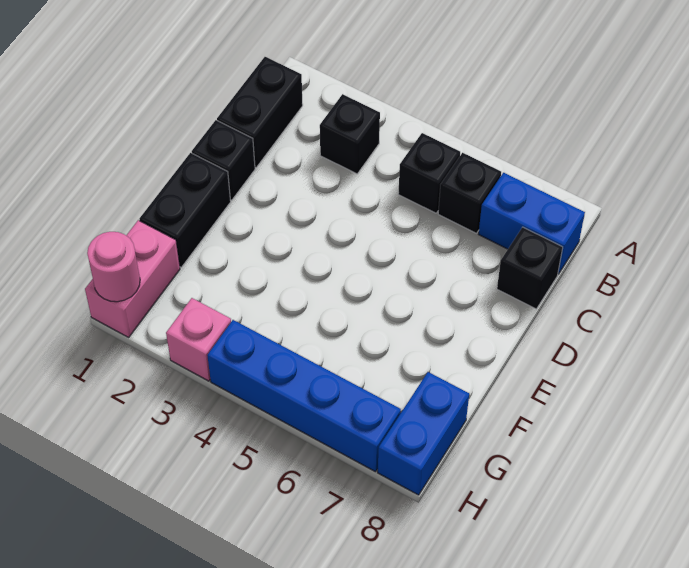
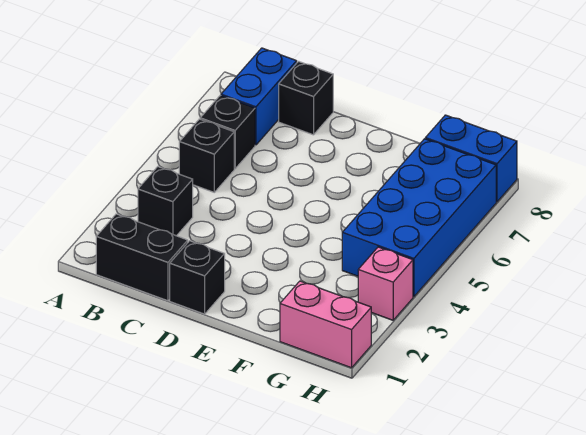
black brick E1:F1 level 1 -> none
pink round brick H1 level 2 -> none
blue brick H4:H7 level 1 -> blue brick G4:H7 level 1

